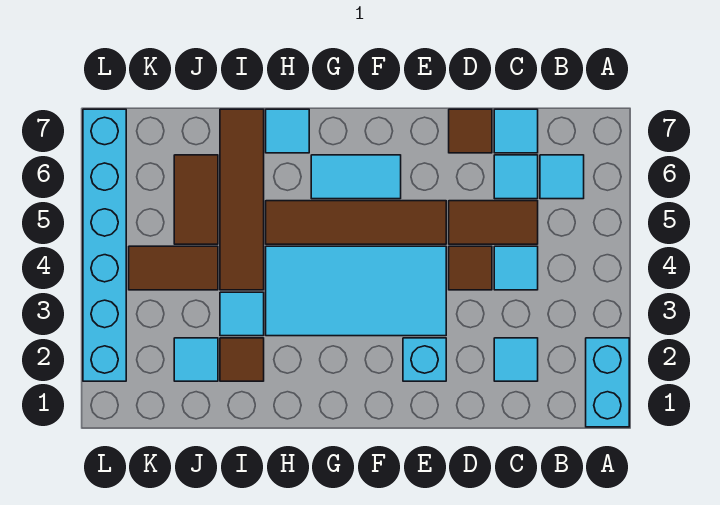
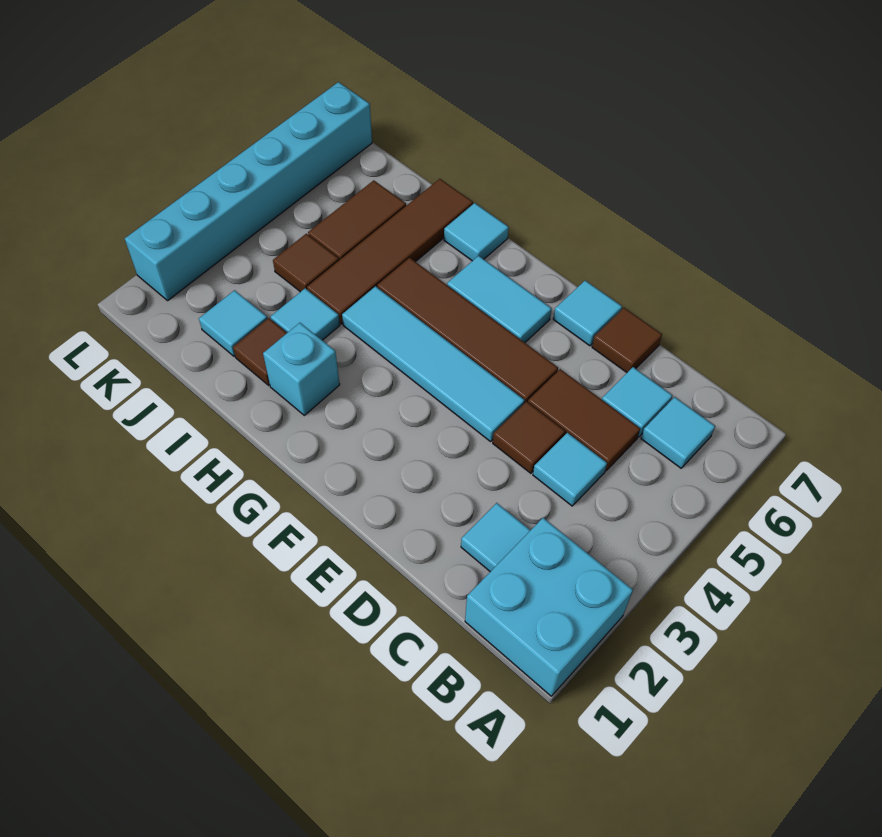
cyan brick A1:A2 level 1 -> cyan brick A1:B2 level 1
cyan tile C7 level 1 -> cyan tile E7 level 1
cyan brick E2 level 1 -> cyan brick H2 level 1
cyan tile E3:H4 level 1 -> cyan tile E4:H4 level 1
brown tile J4:K4 level 1 -> brown tile J4 level 1

